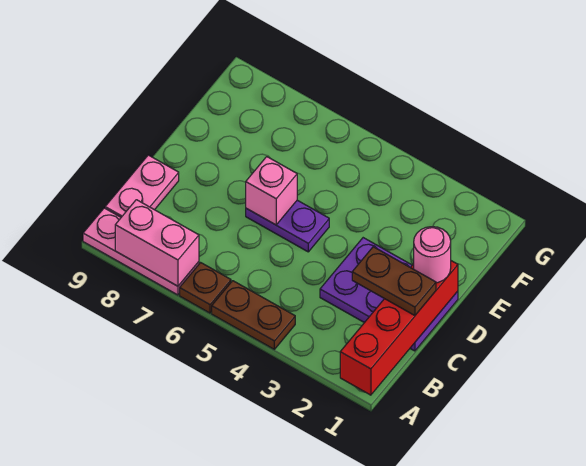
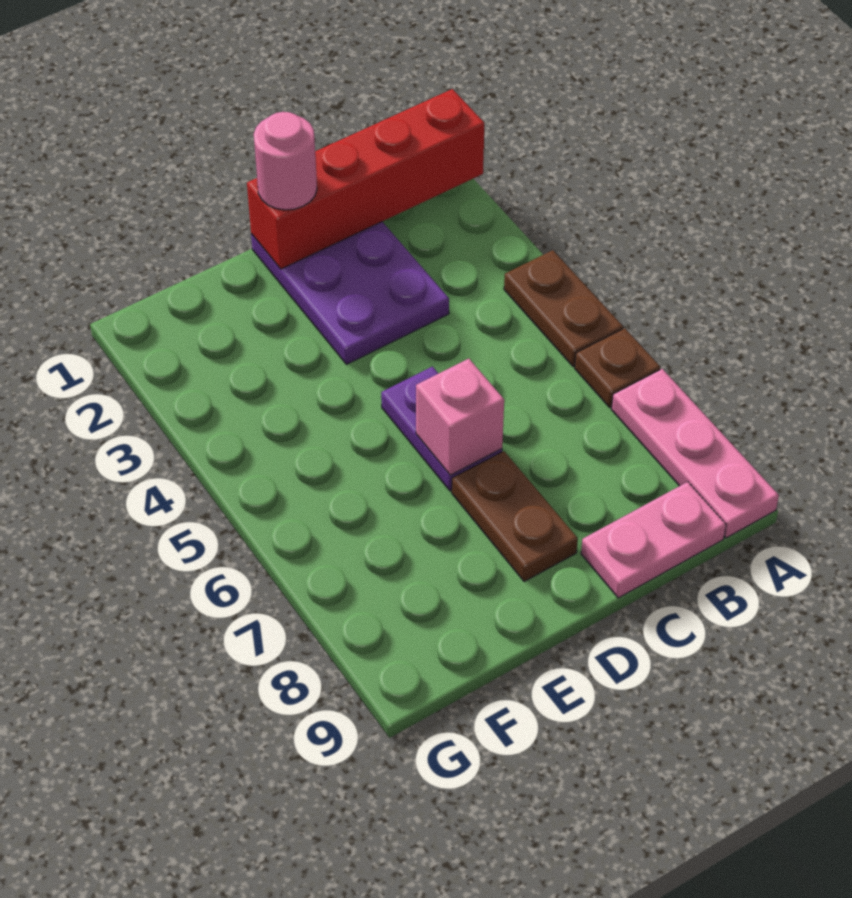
pink brick A7:A8 level 2 -> none
brown plate C1:C2 level 3 -> brown plate D7:D8 level 1

